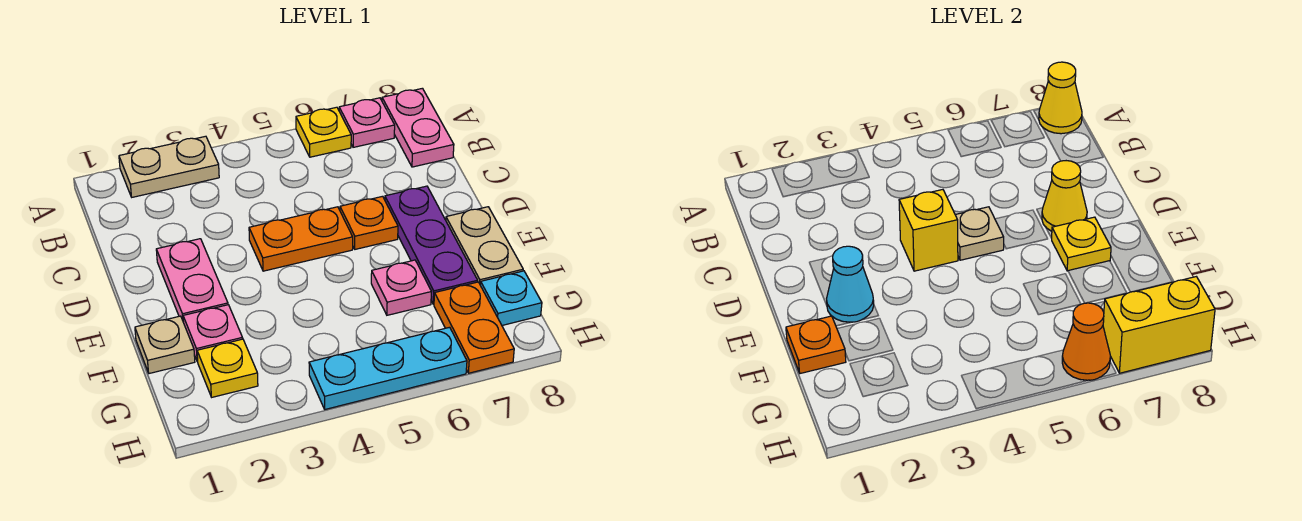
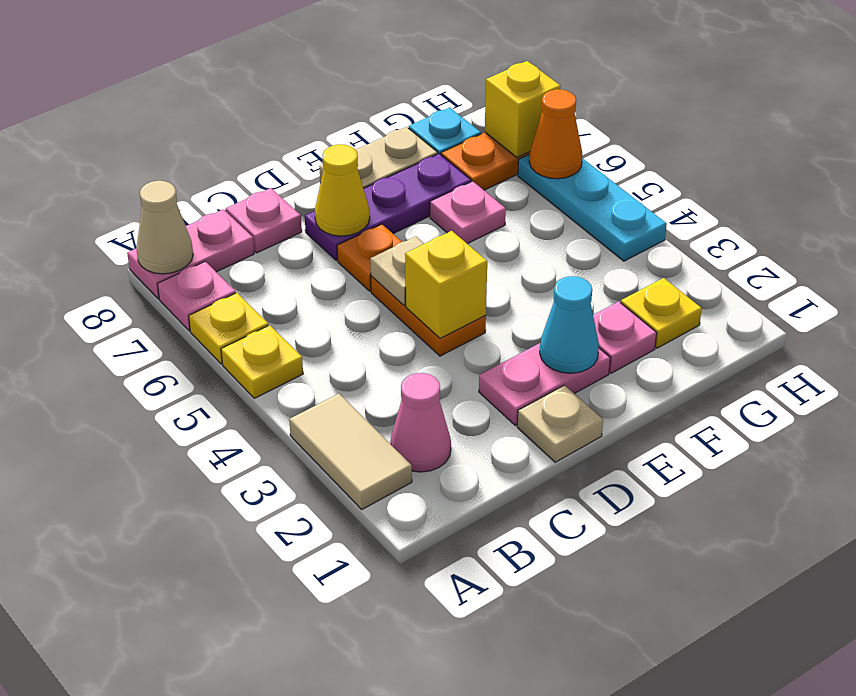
tan plate A2:A3 level 1 -> tan tile A2:A3 level 1
yellow cone A8 level 2 -> tan cone A8 level 2
none -> pink cone B2 level 1
none -> pink plate C8 level 1
yellow plate E7 level 2 -> yellow plate A5 level 1
tan plate F1 level 1 -> tan plate D1 level 1
orange plate F1 level 2 -> none
yellow brick H7:H8 level 2 -> yellow brick H7 level 2

